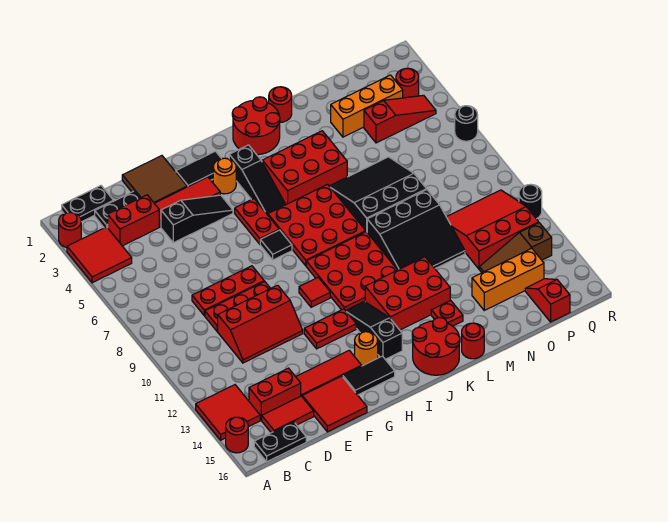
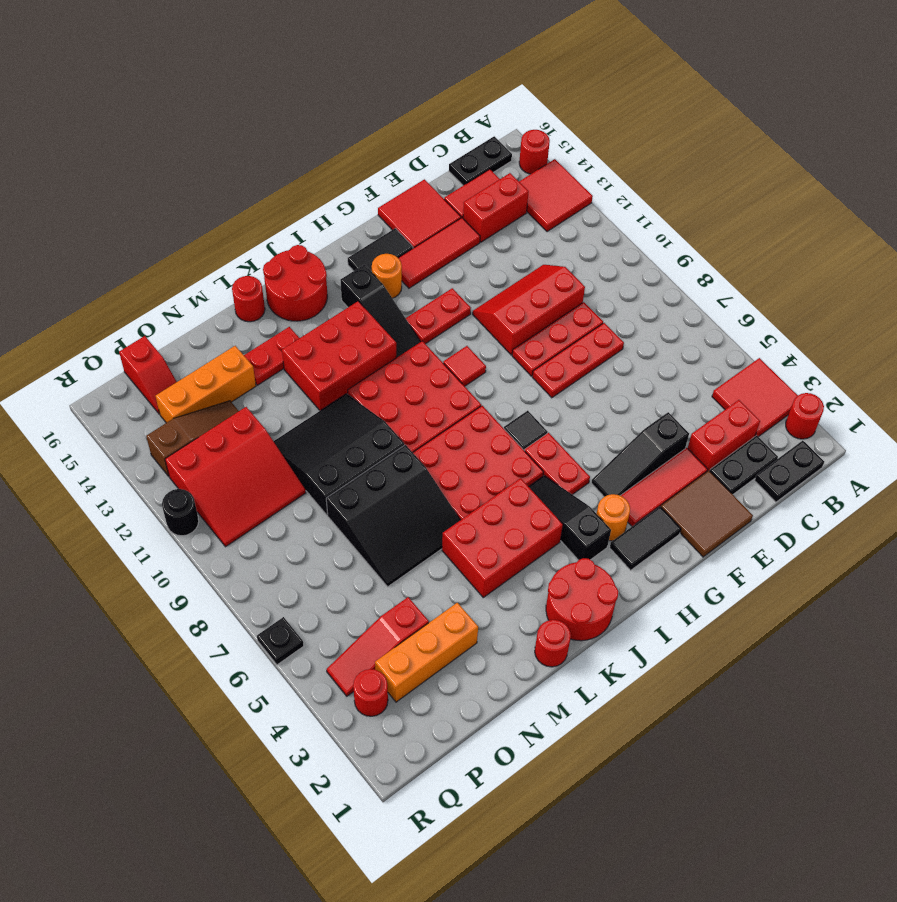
red plate L14 level 1 -> red plate L14:M14 level 1
black round brick R6 level 1 -> black plate R6 level 1

